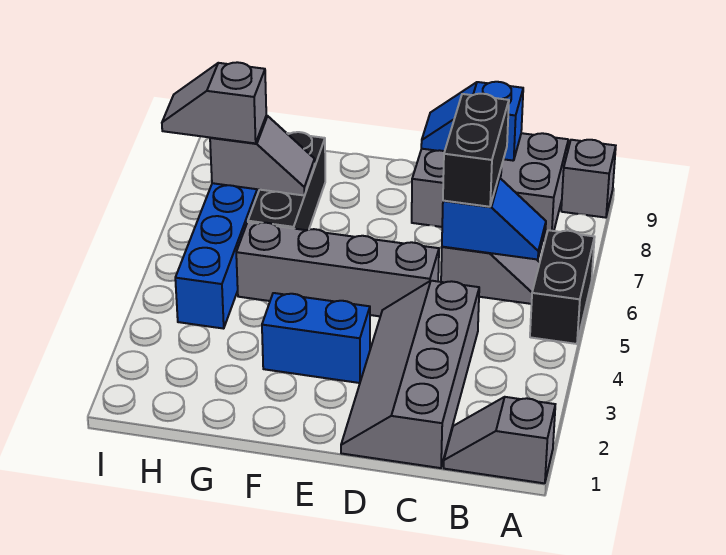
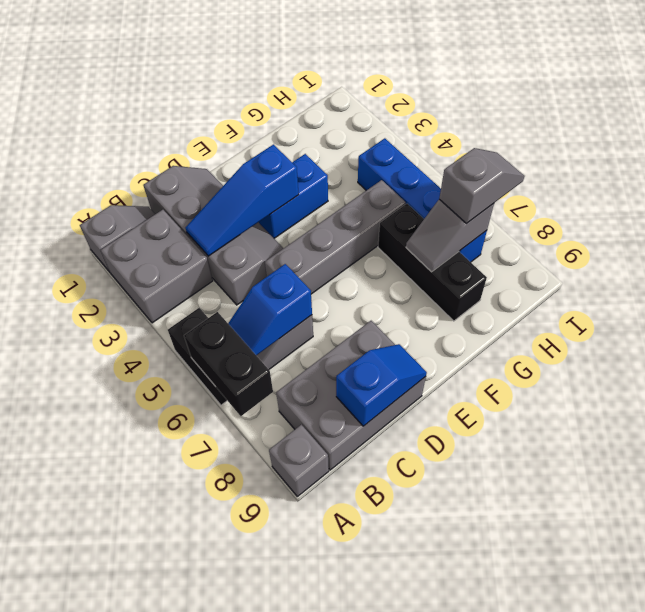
none -> grey brick A2:B3 level 1
none -> blue slope C3:E3 level 2 top E
black brick C6:C7 level 3 -> black brick A6:A7 level 2

